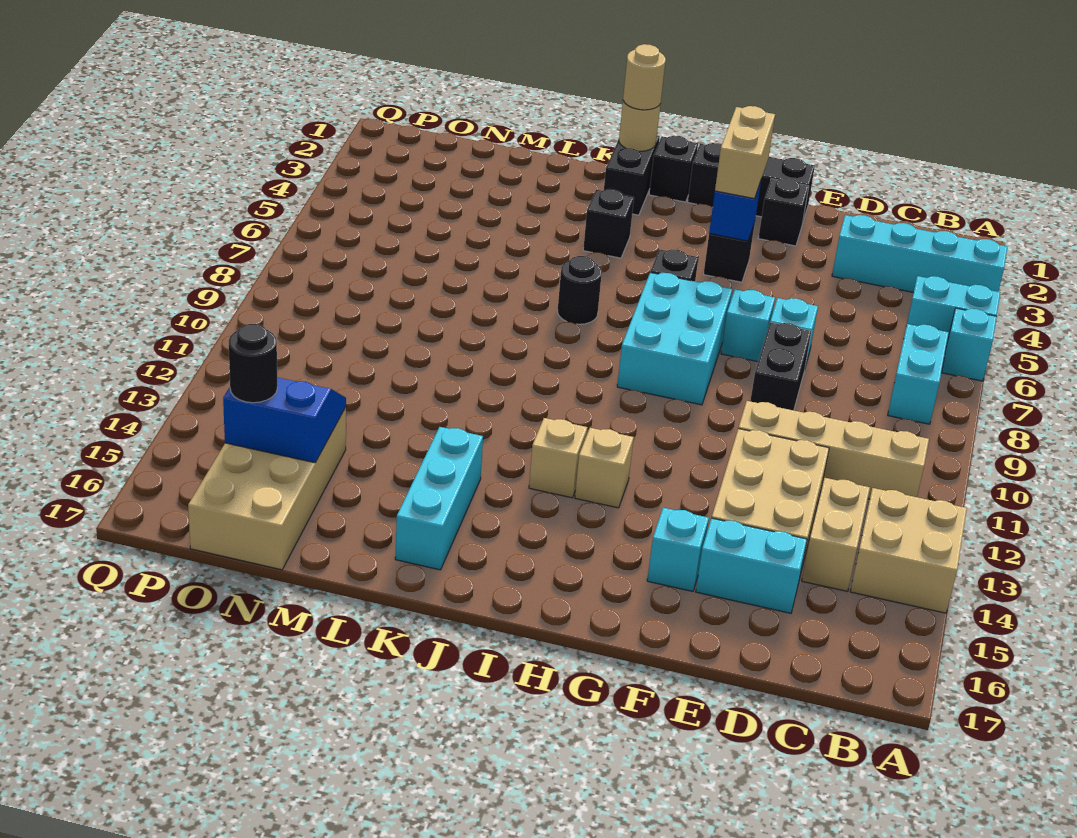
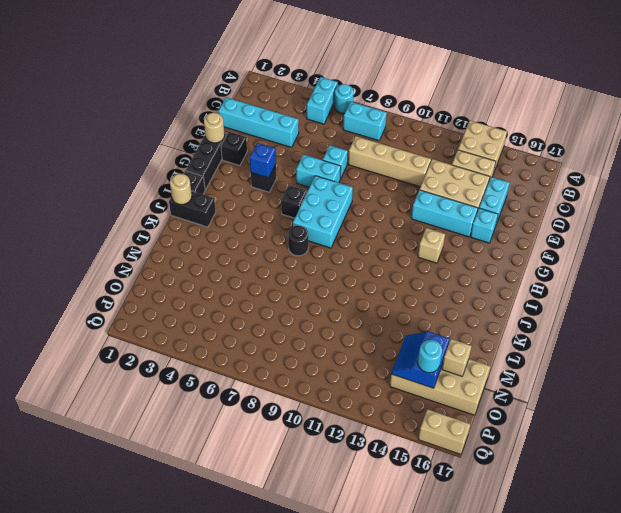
cyan brick A3:D3 level 1 -> cyan brick D1:D4 level 1
cyan brick A6 level 1 -> cyan round brick A6 level 1
tan brick B11:E11 level 1 -> tan brick D8:D11 level 1
black brick E8:E9 level 1 -> none
cyan brick F7 level 1 -> cyan brick F6:F7 level 1
tan brick G3:G4 level 3 -> tan brick Q16:Q17 level 1
cyan brick G7:H9 level 1 -> cyan brick G7:I8 level 1
tan brick I13 level 1 -> tan brick N16 level 2
tan round brick J1 level 3 -> tan round brick F1 level 2
black brick J4 level 1 -> none
cyan brick K14:K16 level 1 -> cyan brick F12:F14 level 1
black round brick O15 level 3 -> cyan round brick O15 level 3

